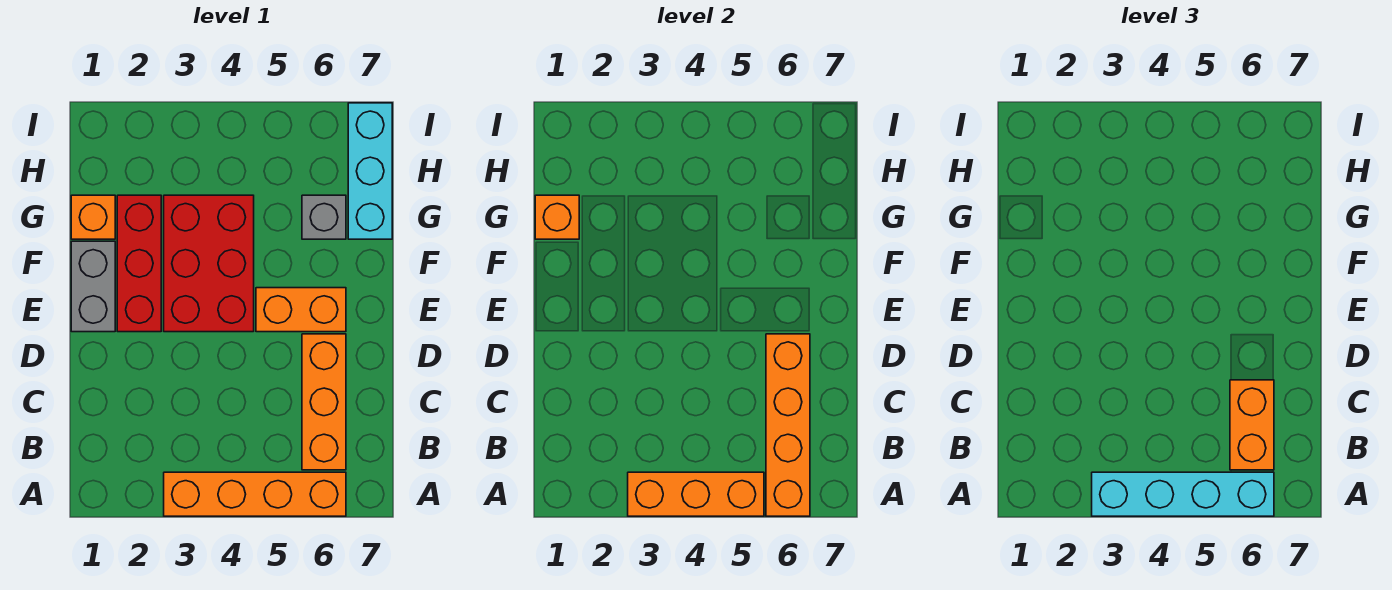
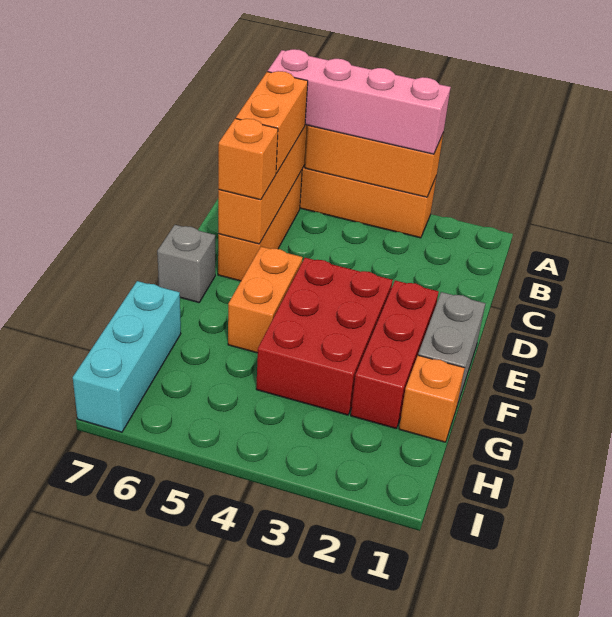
cyan brick A3:A6 level 3 -> pink brick A3:A6 level 3
orange brick E5:E6 level 1 -> orange brick E5:F5 level 1
orange brick G1 level 2 -> orange brick D6 level 3
grey brick G6 level 1 -> grey brick E7 level 1

